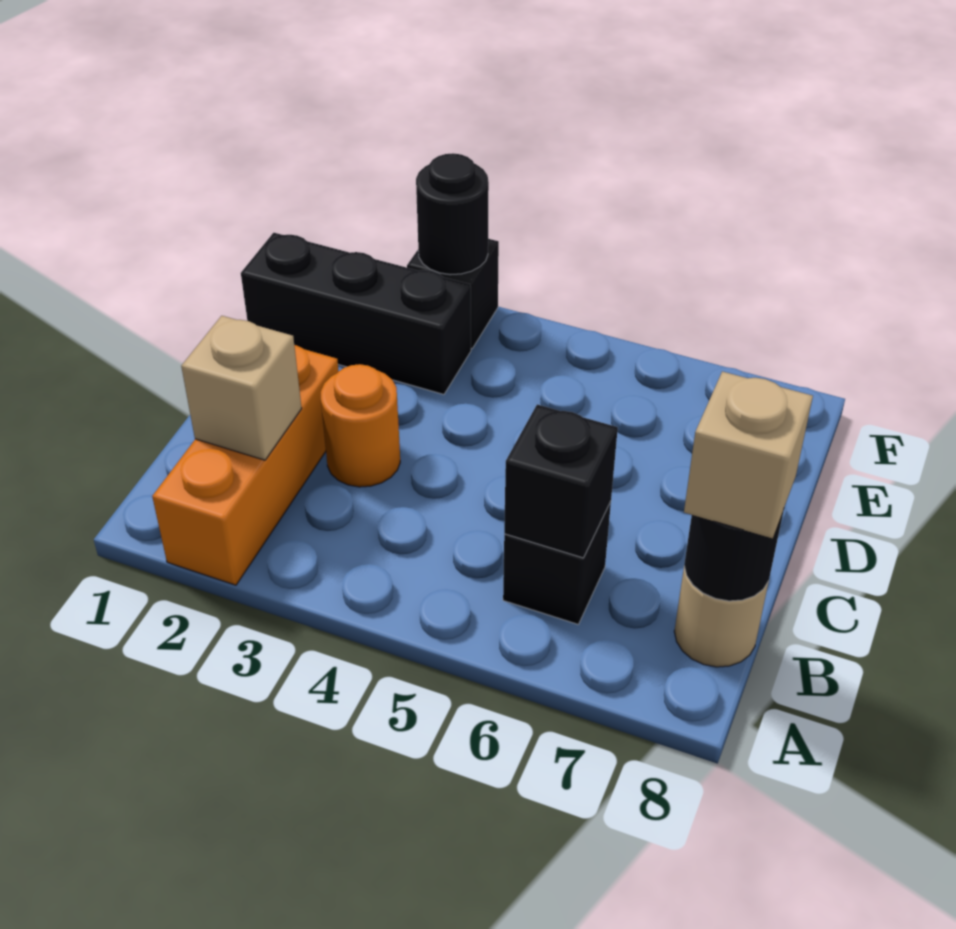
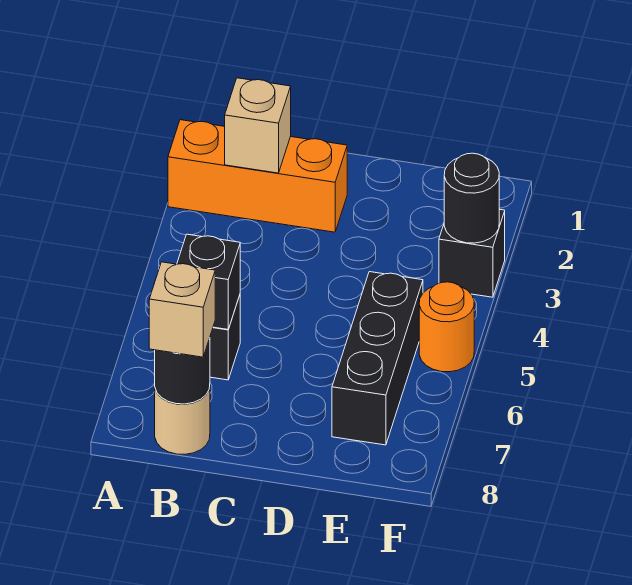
orange round brick C3 level 1 -> orange round brick F5 level 1
black brick E1:E3 level 1 -> black brick E5:E7 level 1

